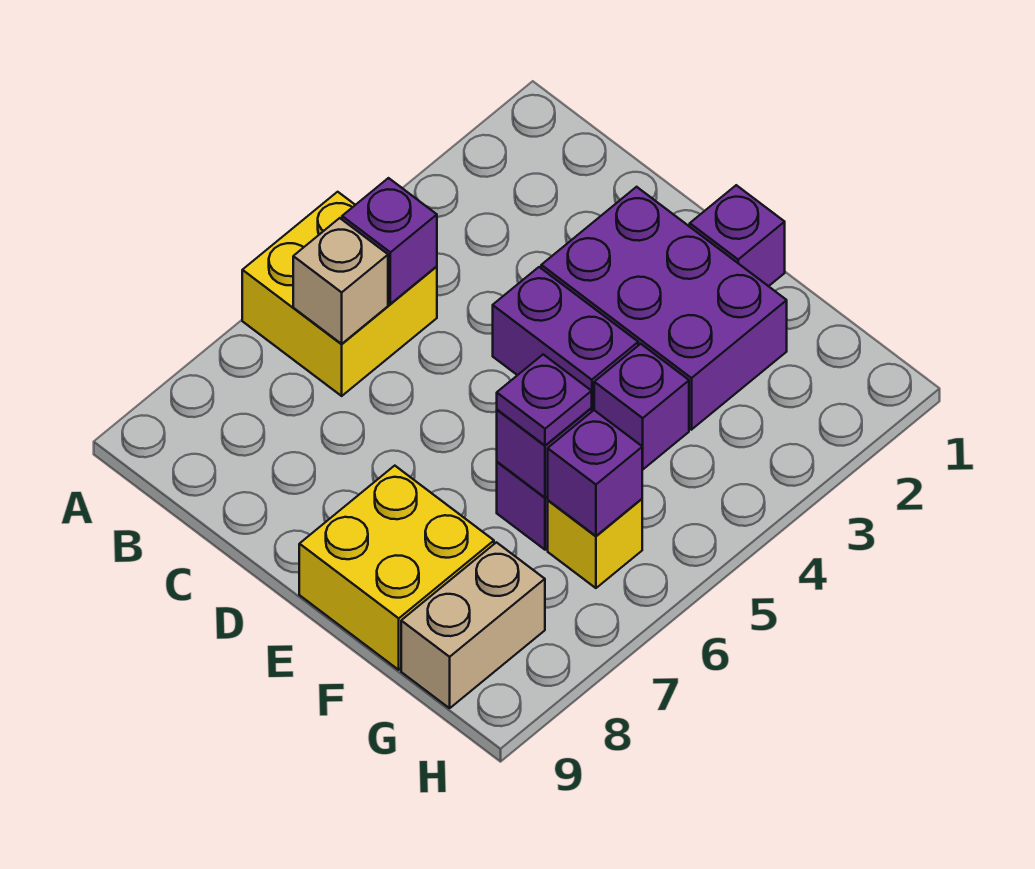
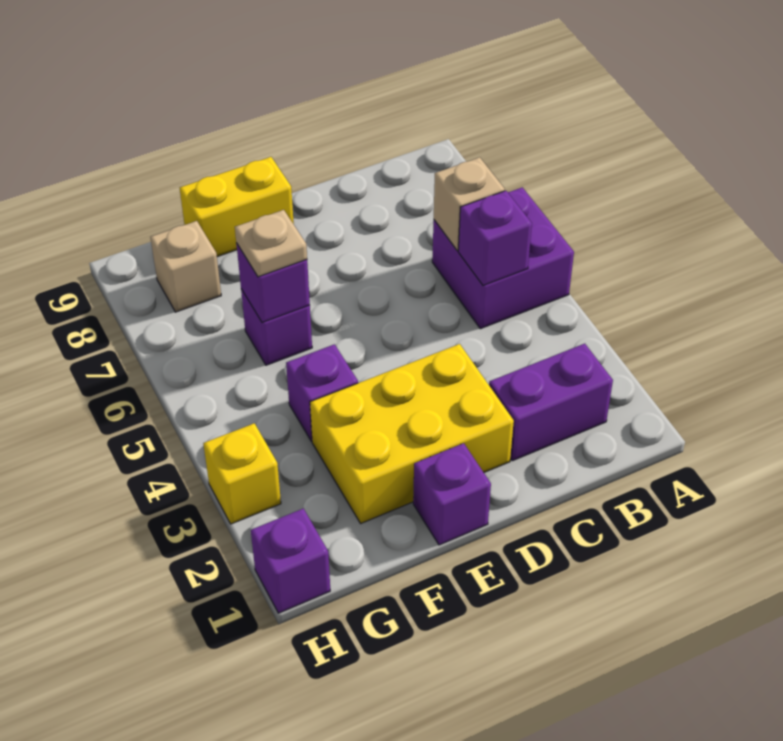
yellow brick A5:B6 level 1 -> purple brick A5:B6 level 1
purple brick D2:F3 level 1 -> yellow brick D2:F3 level 1
purple brick D4:E4 level 1 -> purple brick B2:C2 level 1
yellow brick E8:F9 level 1 -> yellow brick E9:F9 level 1
purple plate F6 level 3 -> tan plate F6 level 3
yellow brick G6 level 1 -> yellow brick H3 level 1
purple brick G6 level 2 -> purple brick H1 level 1
tan brick G8:G9 level 1 -> tan brick G8 level 1

